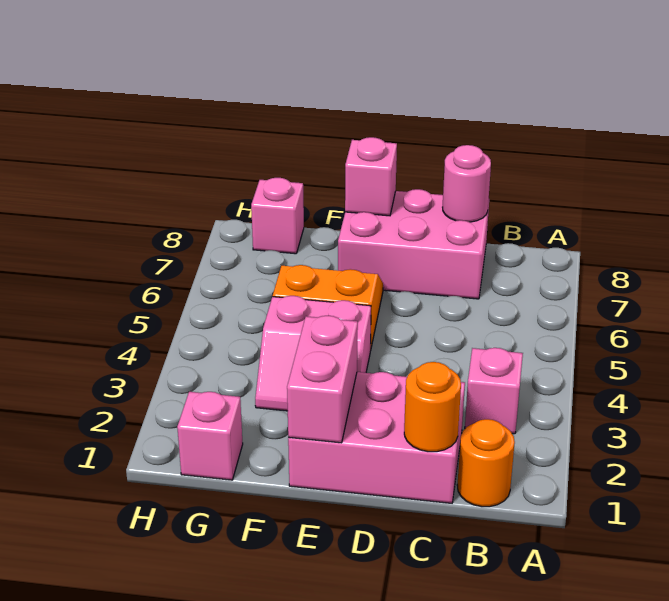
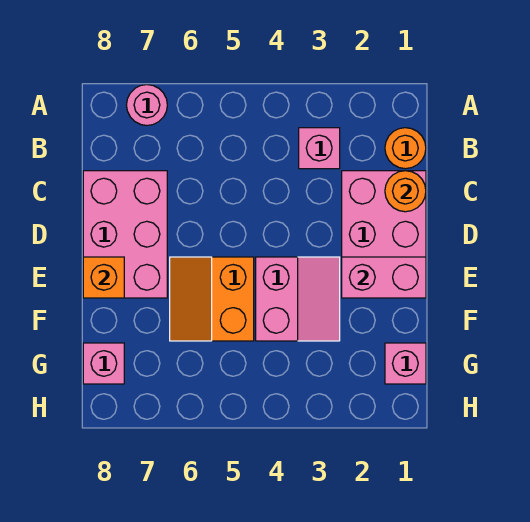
pink round brick C8 level 2 -> pink round brick A7 level 1
pink brick E8 level 2 -> orange brick E8 level 2

